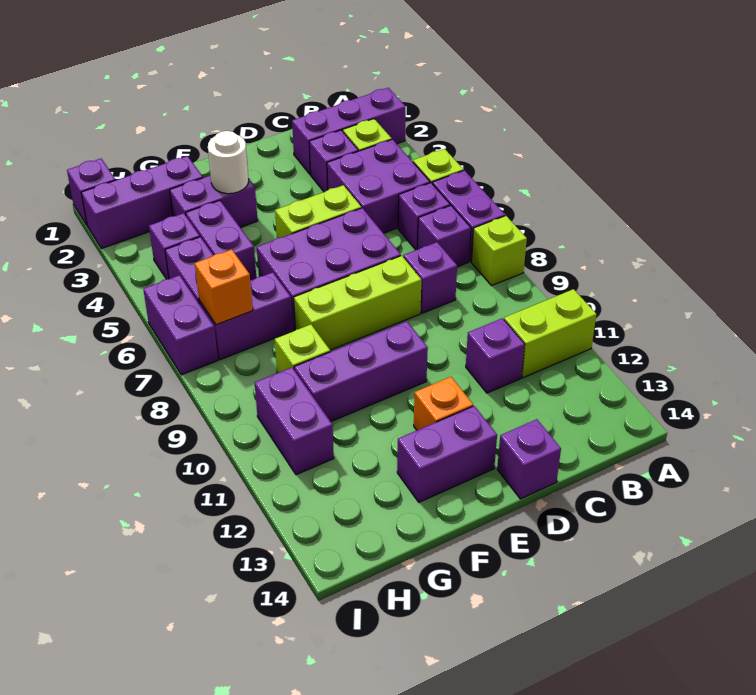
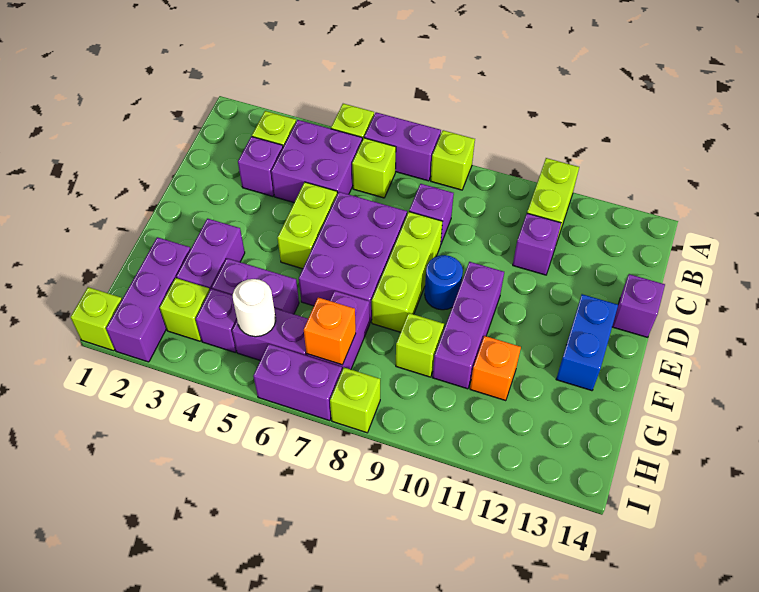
purple brick A2:C2 level 1 -> none
purple brick B6 level 1 -> lime brick B6 level 1
purple brick B7 level 1 -> none
none -> blue round brick E9 level 1
orange brick E12 level 1 -> orange brick G11 level 1
purple brick E13:F13 level 1 -> blue brick E13:F13 level 1
white round brick F3 level 2 -> white round brick H5 level 2
none -> lime brick H3 level 1
purple brick H10:H11 level 1 -> none
purple brick I1 level 1 -> lime brick I1 level 1
none -> lime brick I8 level 1

